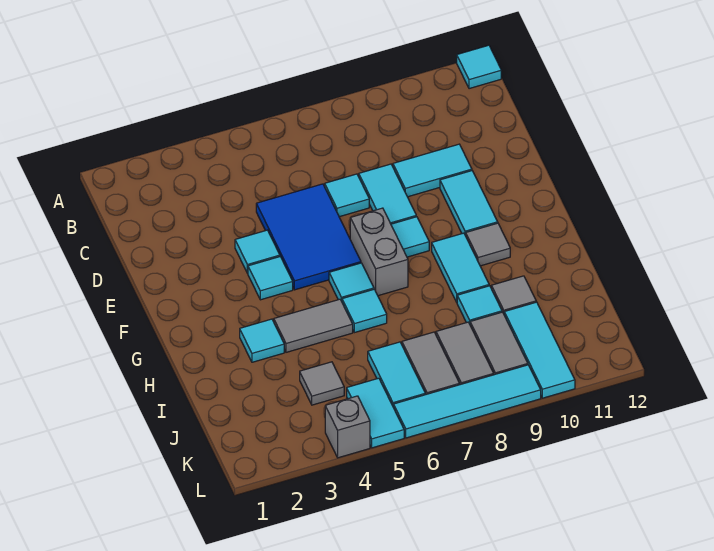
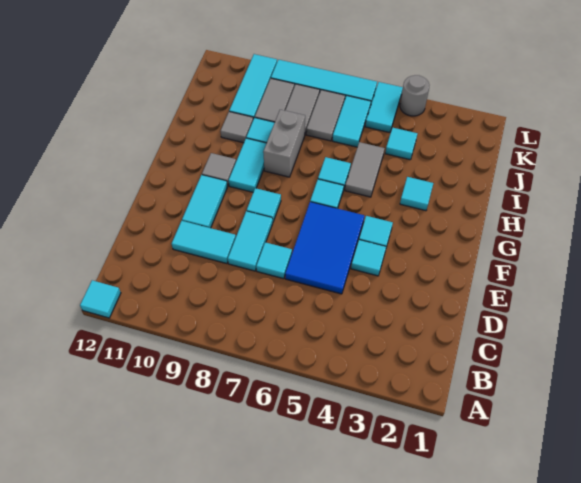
grey brick F7:G7 level 1 -> grey brick H8:I8 level 1
grey tile H4:H5 level 1 -> grey tile H5:I5 level 1
grey tile J4 level 1 -> cyan tile J4 level 1
grey brick L4 level 1 -> grey round brick L4 level 1

